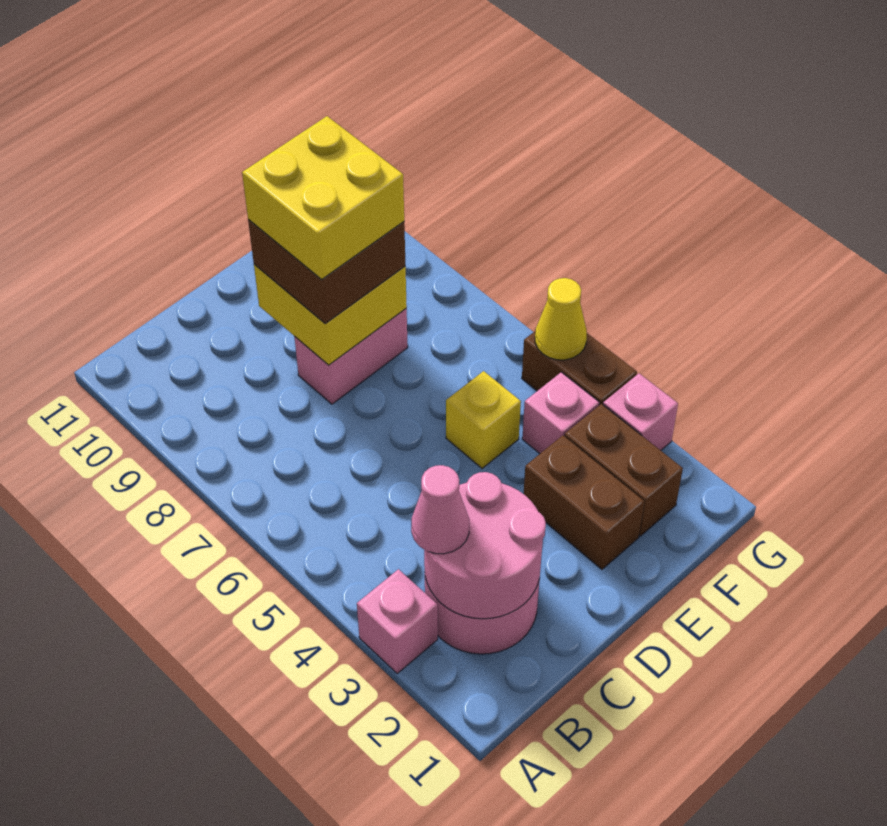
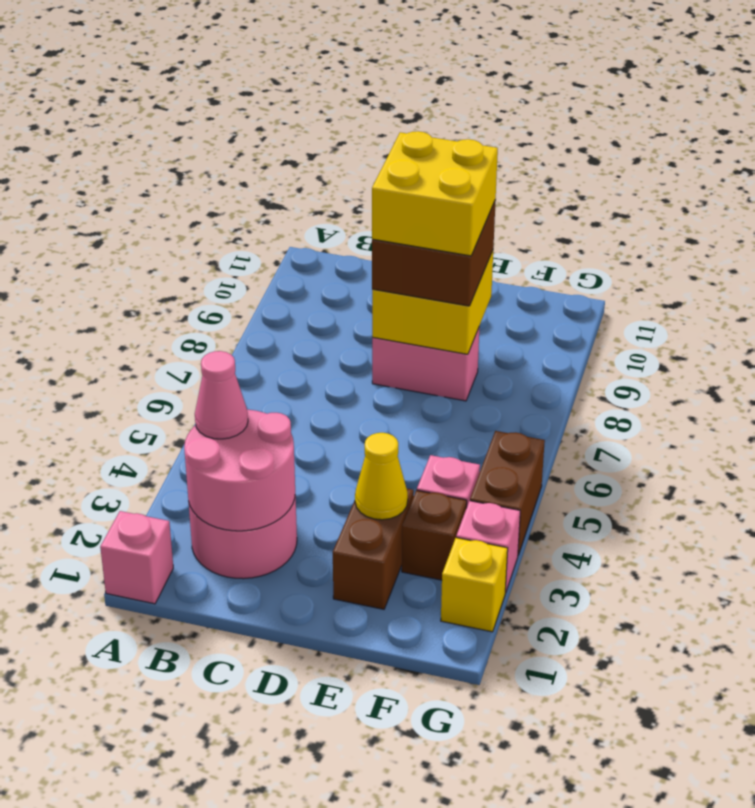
pink brick A3 level 1 -> pink brick A1 level 1
yellow brick E5 level 1 -> yellow brick G2 level 1
brown brick F2:F3 level 1 -> brown brick F3 level 1
yellow cone G5 level 2 -> yellow cone E3 level 2

